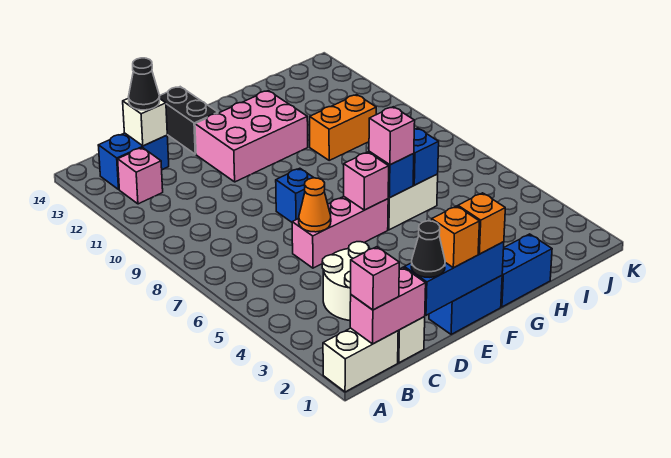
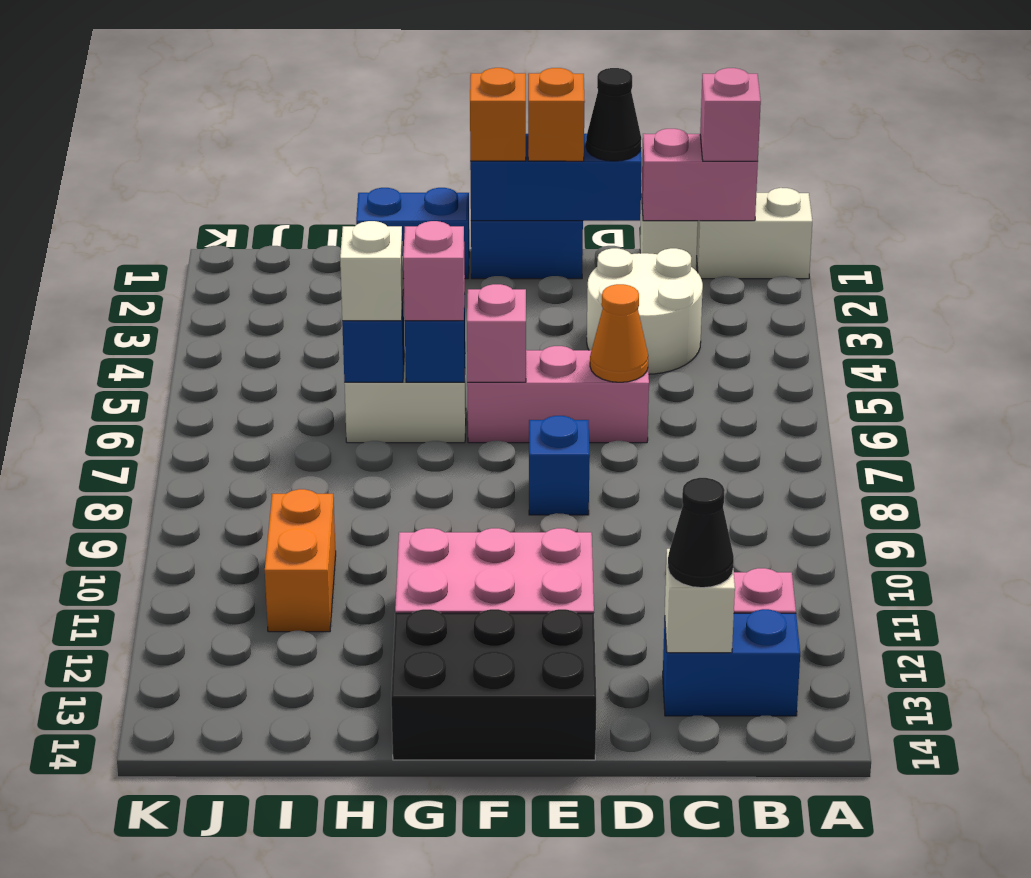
black brick E13:E14 level 1 -> black brick E13:G14 level 1
none -> white brick H6 level 3
orange brick H10:I10 level 1 -> orange brick I10:I11 level 1

